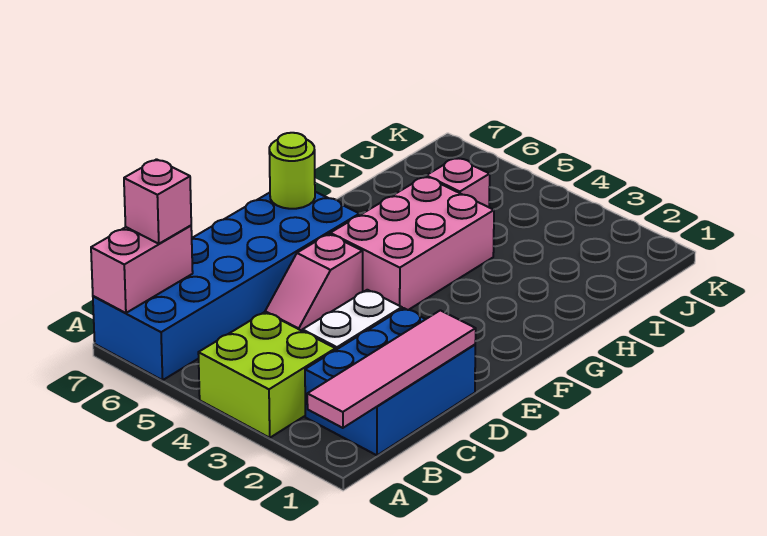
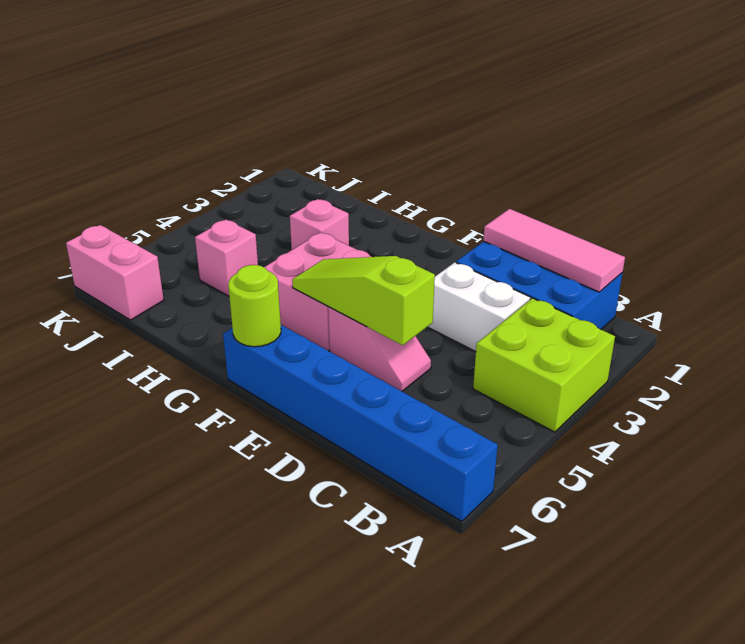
pink tile A1:D1 level 2 -> pink tile B1:D1 level 2
blue brick A6:F7 level 1 -> blue brick A7:F7 level 1
pink brick A7:B7 level 2 -> pink brick J7:K7 level 1
pink brick B7 level 3 -> pink brick H3 level 1
none -> lime slope D5:F5 level 2 top D
pink brick F4:H5 level 1 -> pink brick F4:G5 level 1

